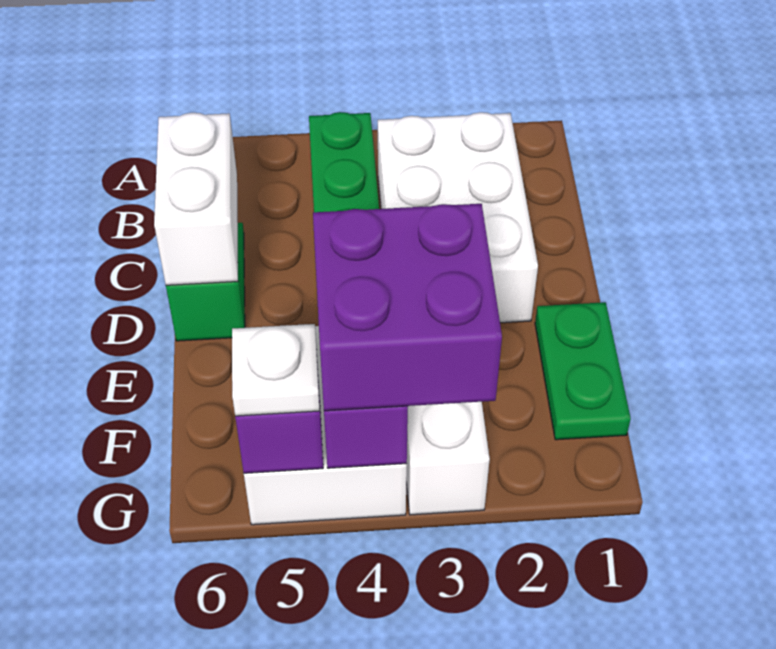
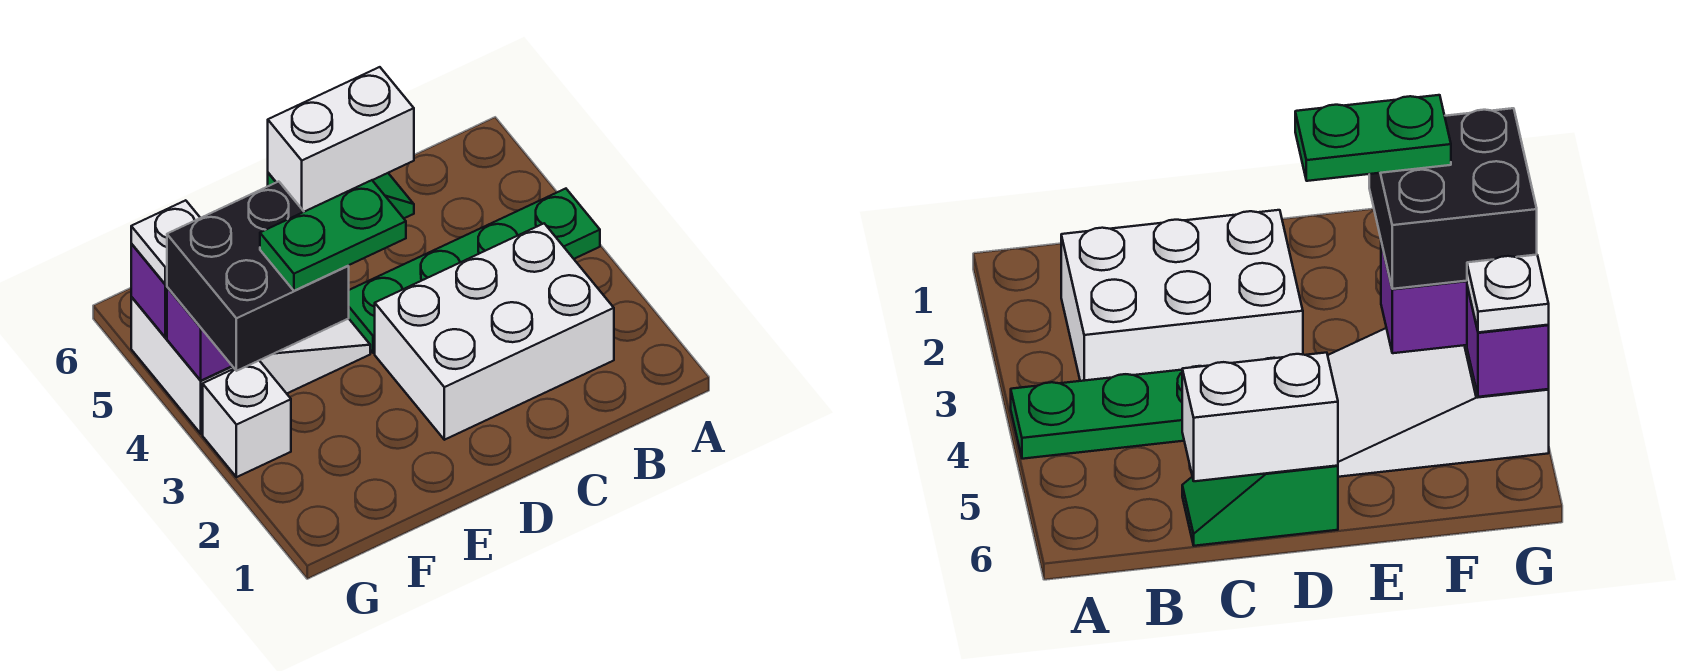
green plate E1:F1 level 1 -> green plate E3:F3 level 4
purple brick F3:G4 level 3 -> black brick F3:G4 level 3

